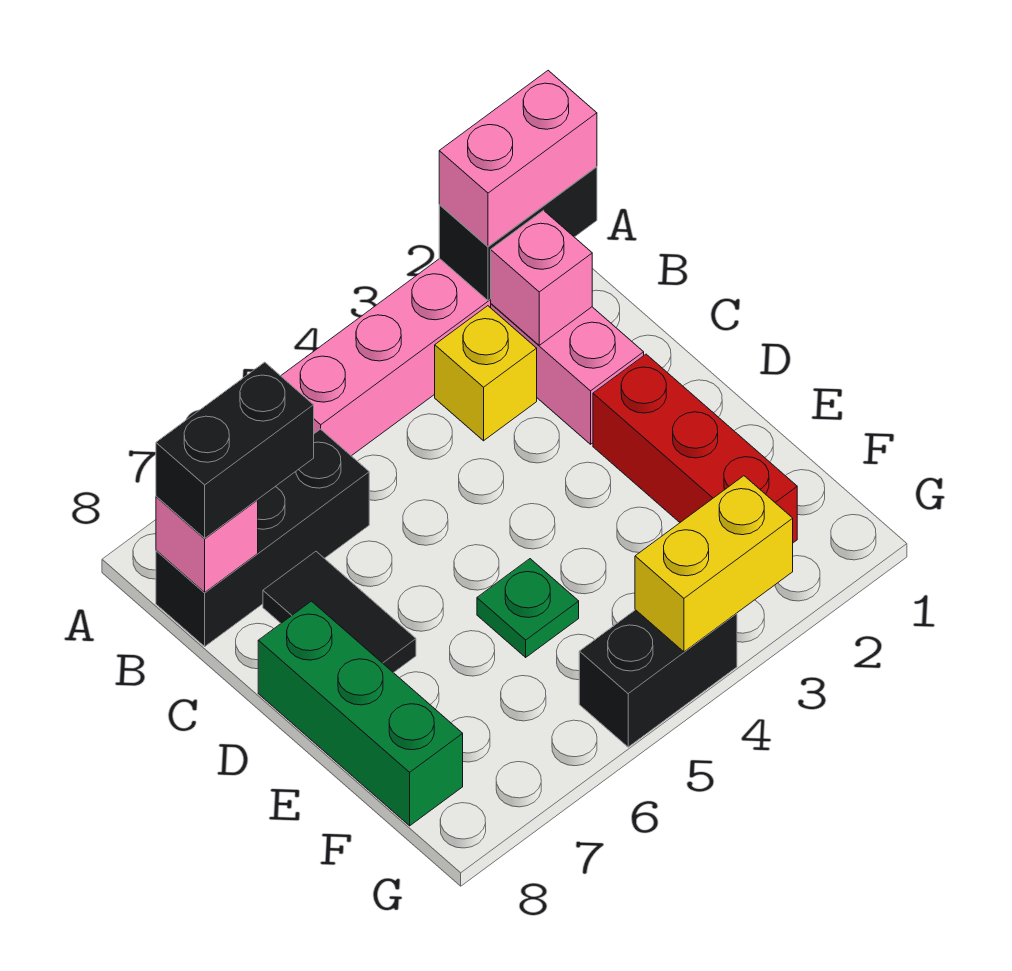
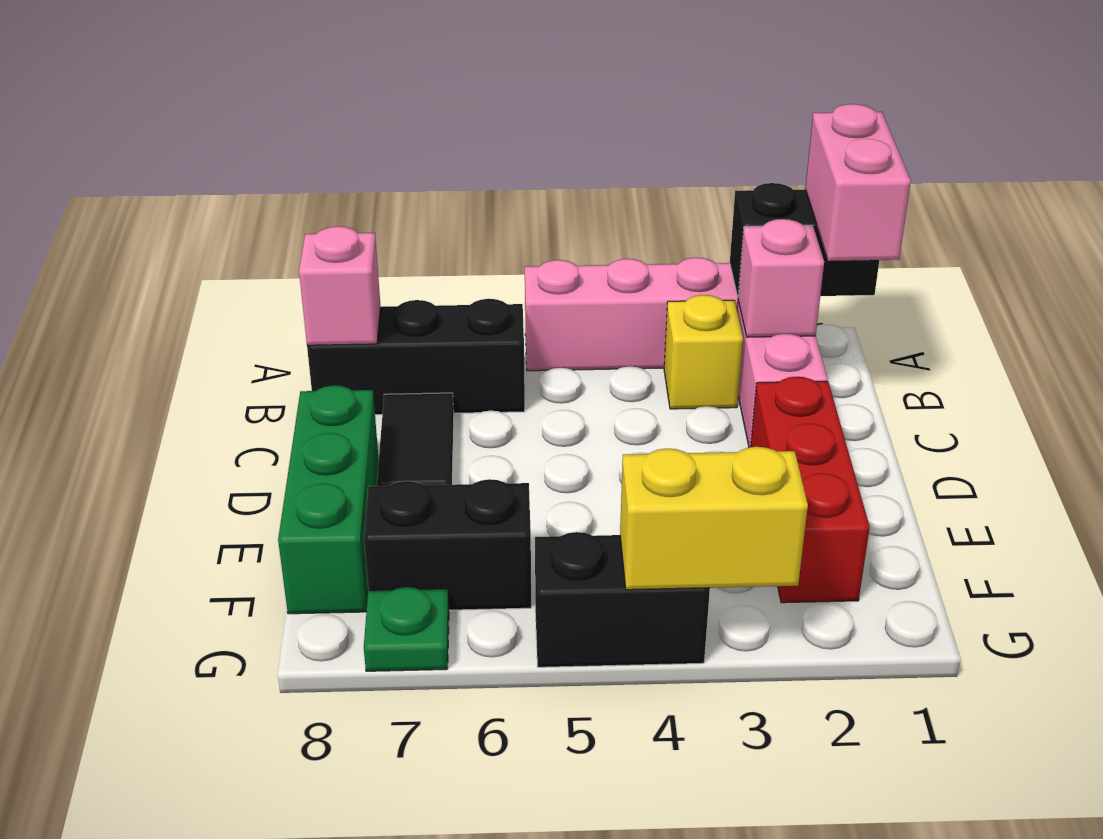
pink brick A1:A2 level 3 -> pink brick A1:B1 level 3
black brick B7:B8 level 3 -> black brick F6:F7 level 1
green plate E5 level 1 -> green plate G7 level 1

